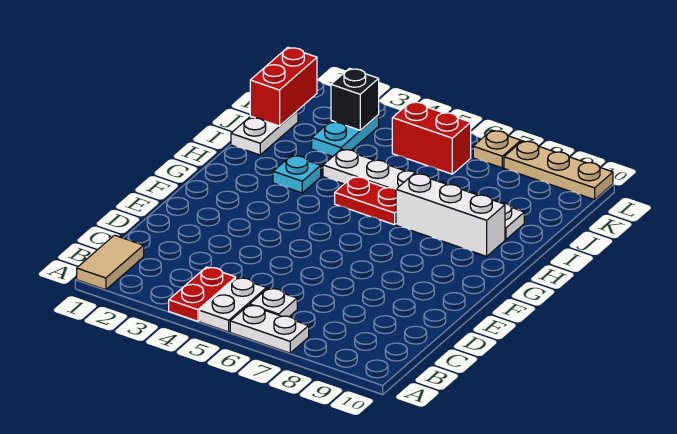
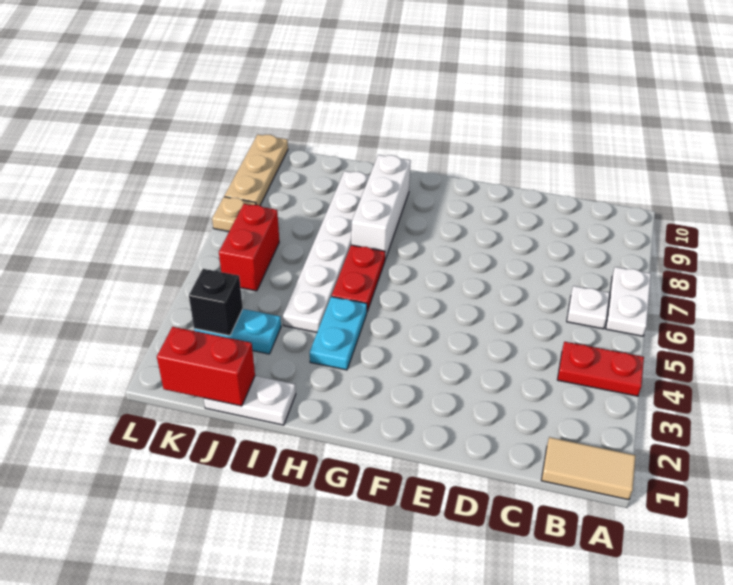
white plate A5:B5 level 1 -> none
cyan plate H3 level 1 -> cyan plate H3:H4 level 1

